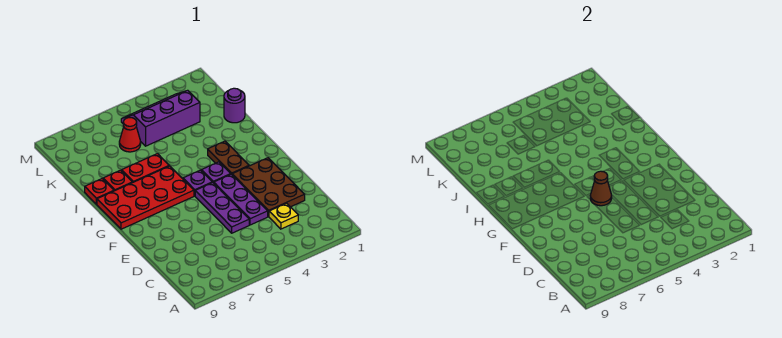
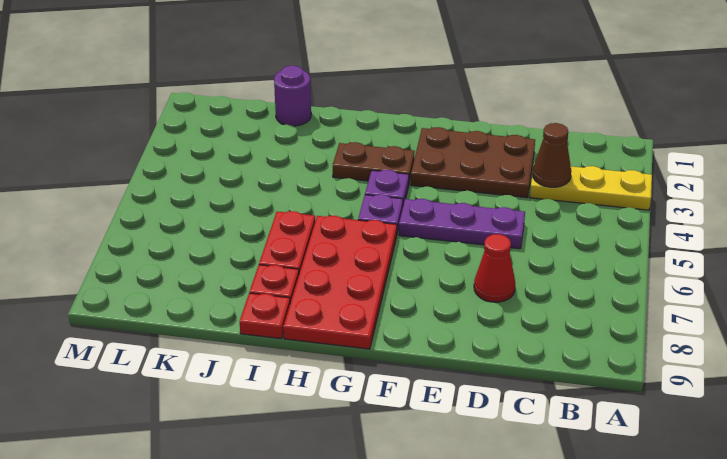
yellow plate C3 level 1 -> yellow plate A3:C3 level 1
purple plate D4:F4 level 1 -> none
brown cone F5 level 2 -> brown cone C3 level 2
purple slope K3:L5 level 1 top K -> none
red cone K6 level 1 -> red cone D7 level 1

